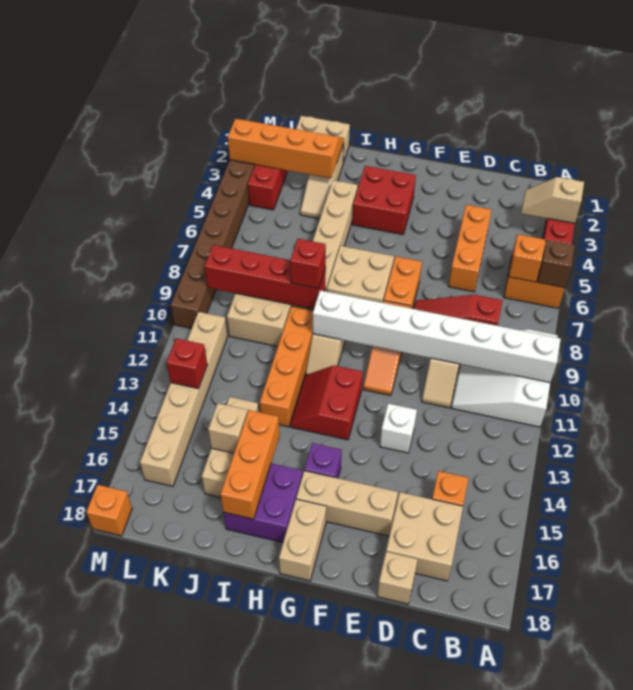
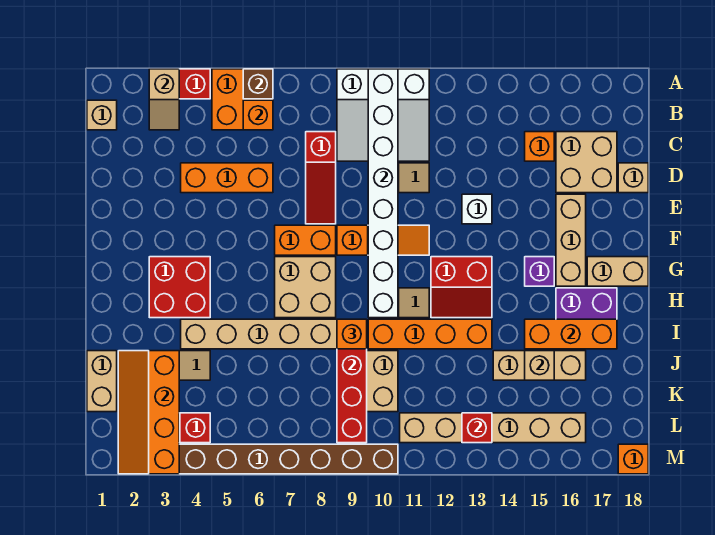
none -> tan brick B1 level 1
red brick I9 level 3 -> orange brick I9 level 3

